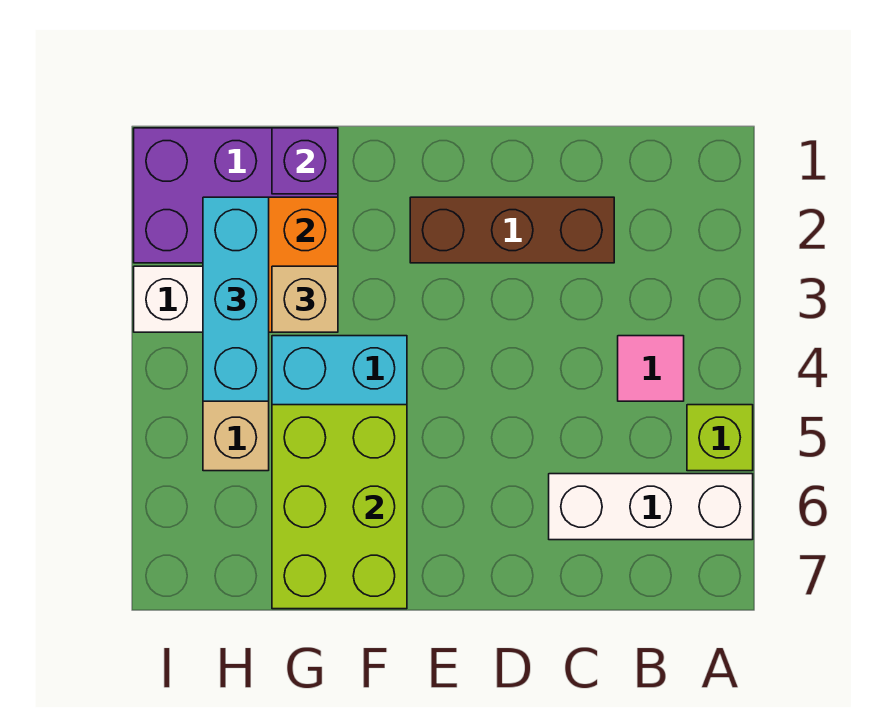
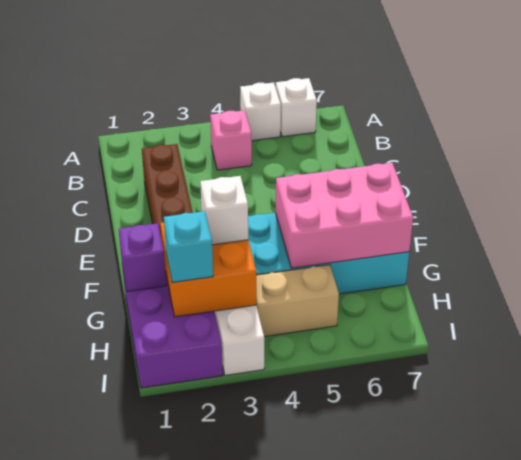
lime brick A5 level 1 -> white brick A5 level 1
white brick A6:C6 level 1 -> white brick A6 level 1
pink tile B4 level 1 -> pink brick B4 level 1
lime brick F5:G7 level 2 -> pink brick F5:G7 level 2
tan brick G3 level 3 -> white brick G3 level 3
cyan brick H2:H4 level 3 -> cyan brick H2 level 3

